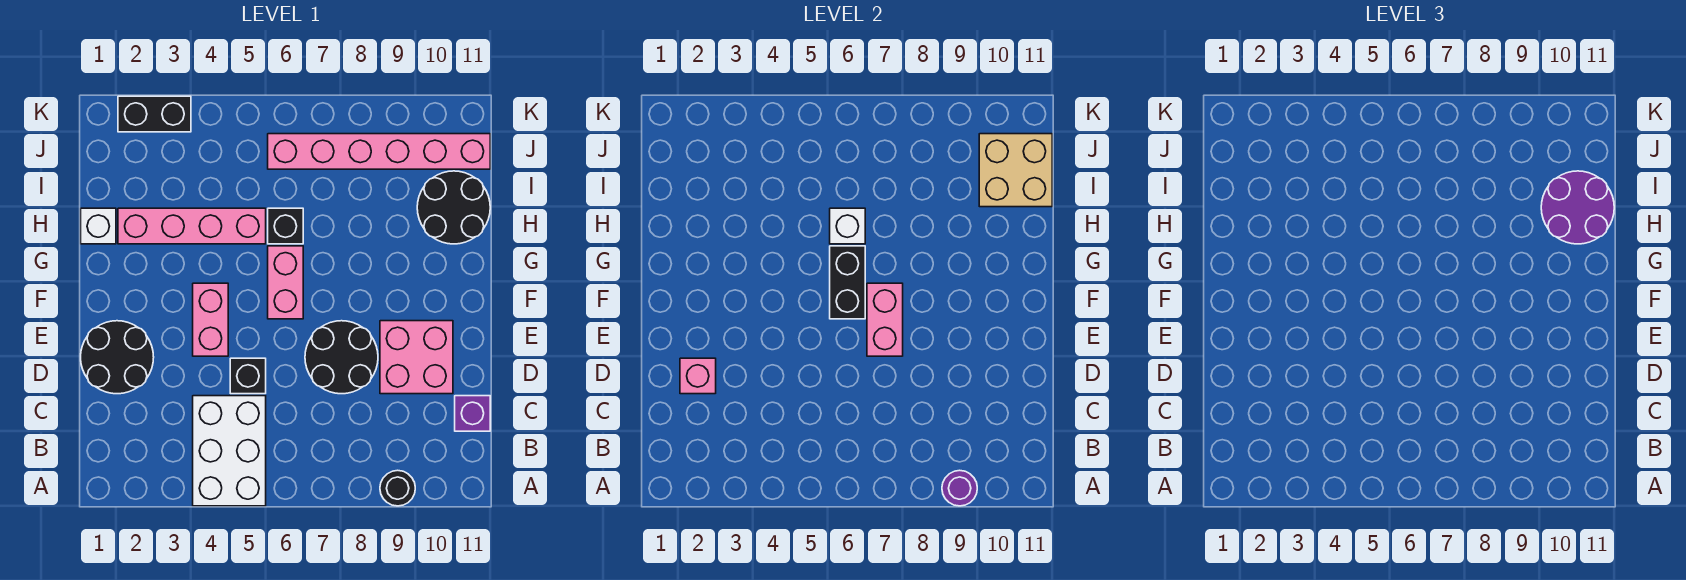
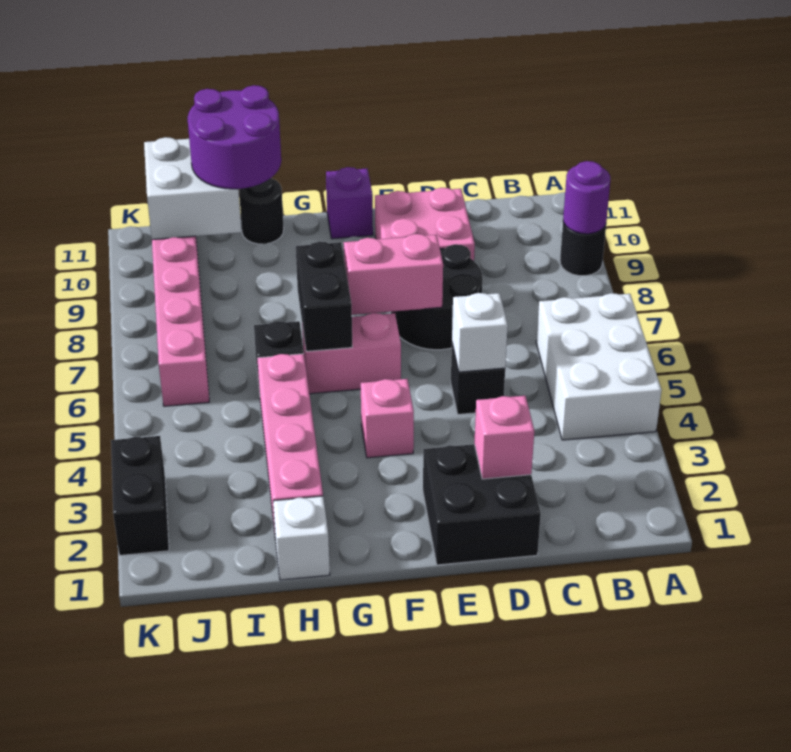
white brick A4:C5 level 1 -> white brick A4:B6 level 1
purple brick C11 level 1 -> purple brick F11 level 1
black round brick D1:E2 level 1 -> black brick D1:E2 level 1
pink brick E4:F4 level 1 -> pink brick F4 level 1
black brick F6:G6 level 2 -> black brick G6:G7 level 2
white brick H6 level 2 -> white brick D5 level 2
black round brick H10:I11 level 1 -> black round brick H11 level 1
tan brick I10:J11 level 2 -> white brick I10:J11 level 2

